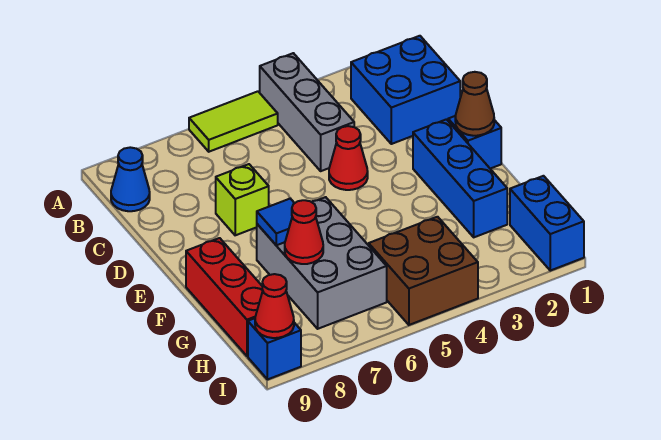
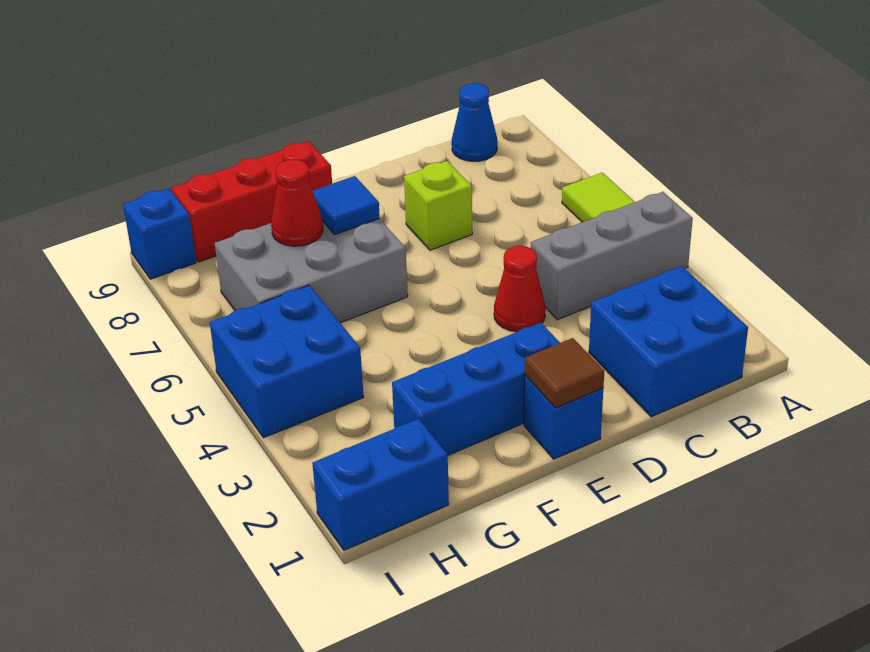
brown cone E1 level 2 -> brown tile E1 level 2
brown brick H4:I5 level 1 -> blue brick H4:I5 level 1
red cone I9 level 2 -> none

